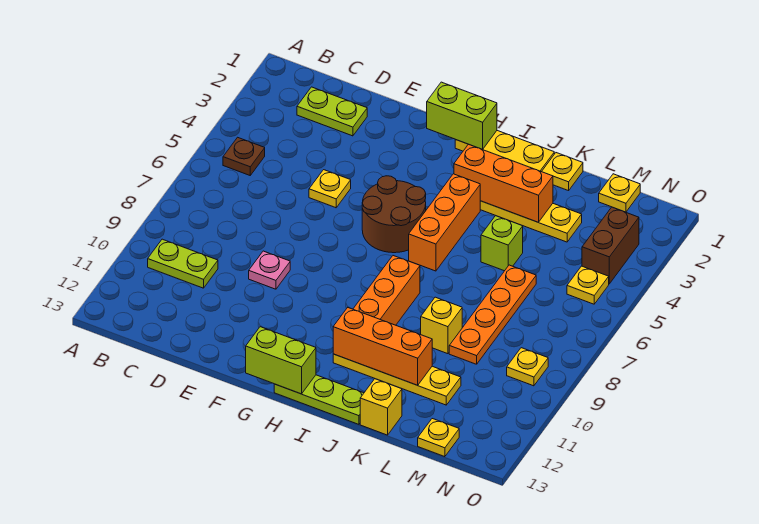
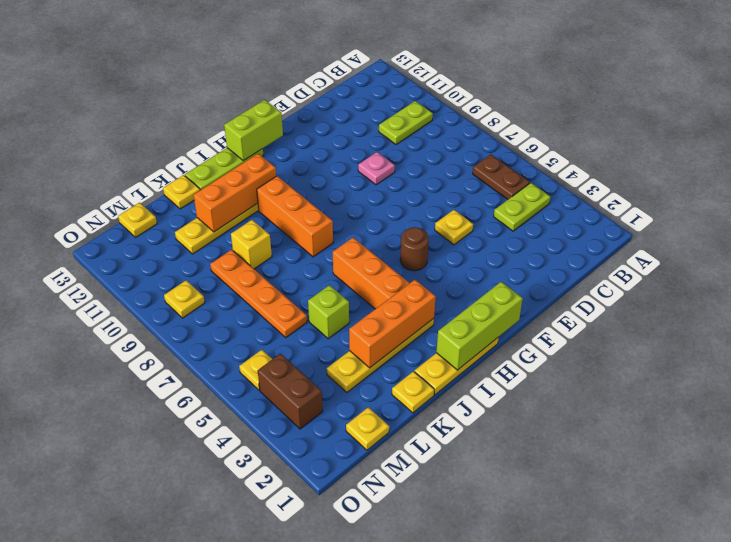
brown plate B5 level 1 -> brown plate B5:B6 level 1
lime plate C2:D2 level 1 -> lime plate B4:C4 level 1
lime brick G1:H1 level 2 -> lime brick G1:I1 level 2
brown round brick G5:H6 level 1 -> brown round brick G5 level 1
yellow brick K13 level 1 -> yellow plate K13 level 1

